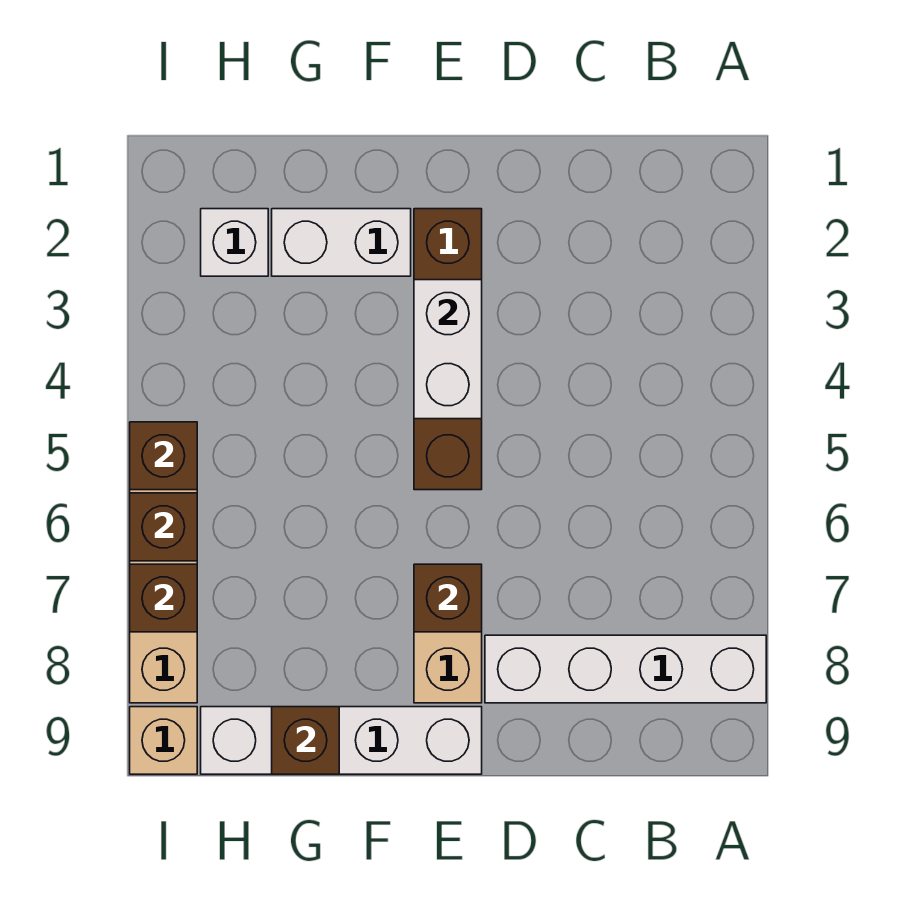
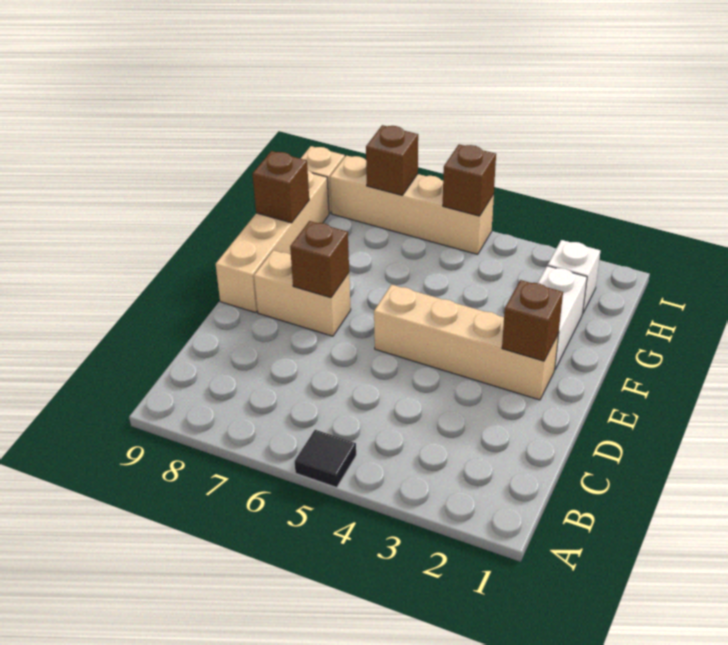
none -> black tile A5 level 1
white brick A8:D8 level 1 -> none
brown brick E2:E5 level 1 -> tan brick E2:E5 level 1
white brick E3:E4 level 2 -> none
white brick E9:H9 level 1 -> tan brick E9:H9 level 1
brown brick I6 level 2 -> brown brick E2 level 2

